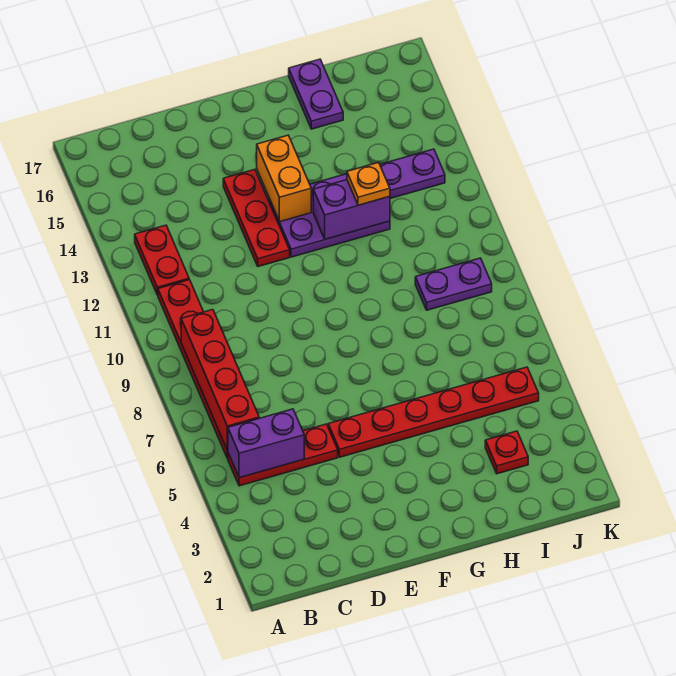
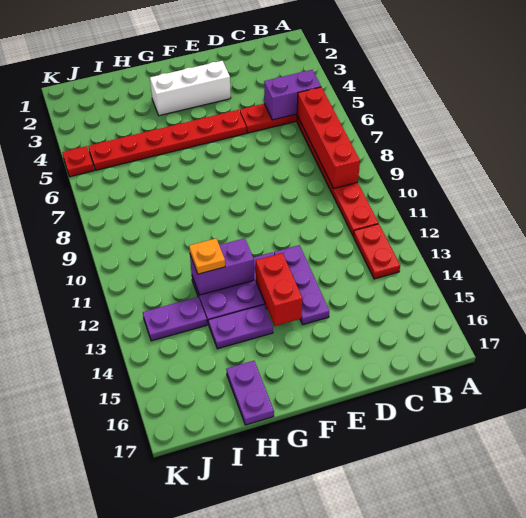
none -> white brick E3:G3 level 1
red plate E12:E14 level 1 -> purple plate E12:E14 level 1
orange brick F13:F14 level 2 -> red brick F13:F14 level 2
red plate I3 level 1 -> red plate K5 level 1
purple plate I9:J9 level 1 -> purple plate G14:H14 level 1

